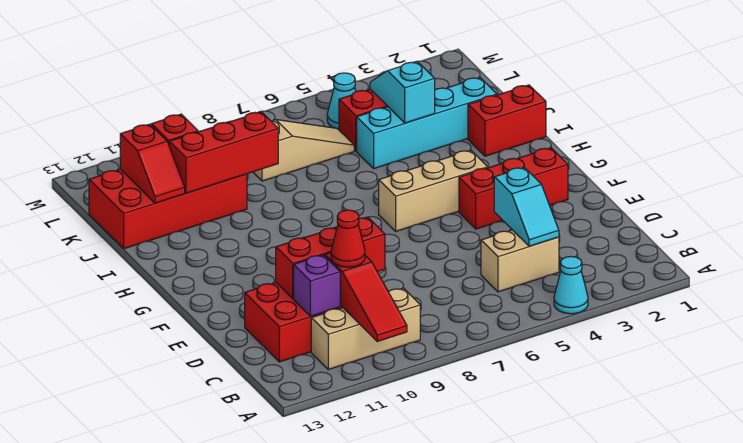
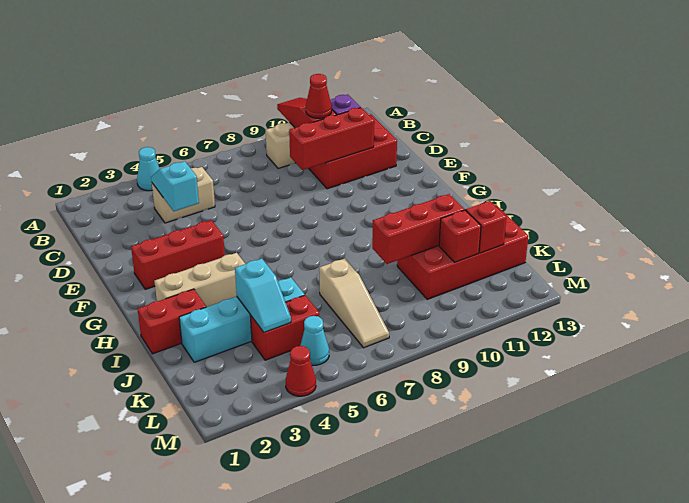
tan brick G4:G6 level 1 -> tan brick H2:H4 level 1
tan slope K6:K8 level 1 top 8 -> tan slope J7:L7 level 1 top J
none -> red cone M4 level 1

